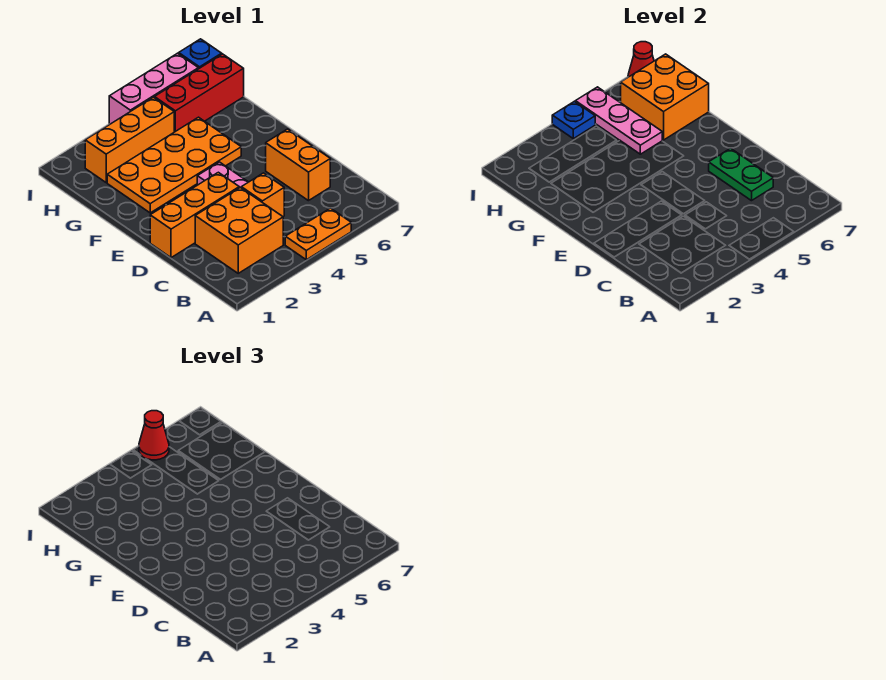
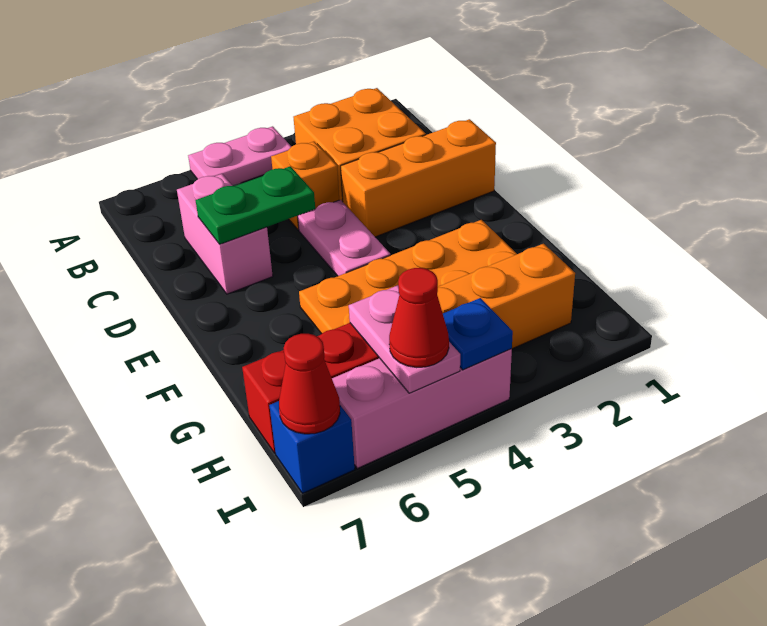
orange plate A4:A5 level 1 -> pink plate A4:A5 level 1
orange brick C6:D6 level 1 -> pink brick C6:D6 level 1
green plate C6:D6 level 2 -> green plate D5:D6 level 2
pink plate G5:I5 level 2 -> pink plate H5:I5 level 2
orange brick G6:H7 level 2 -> none

